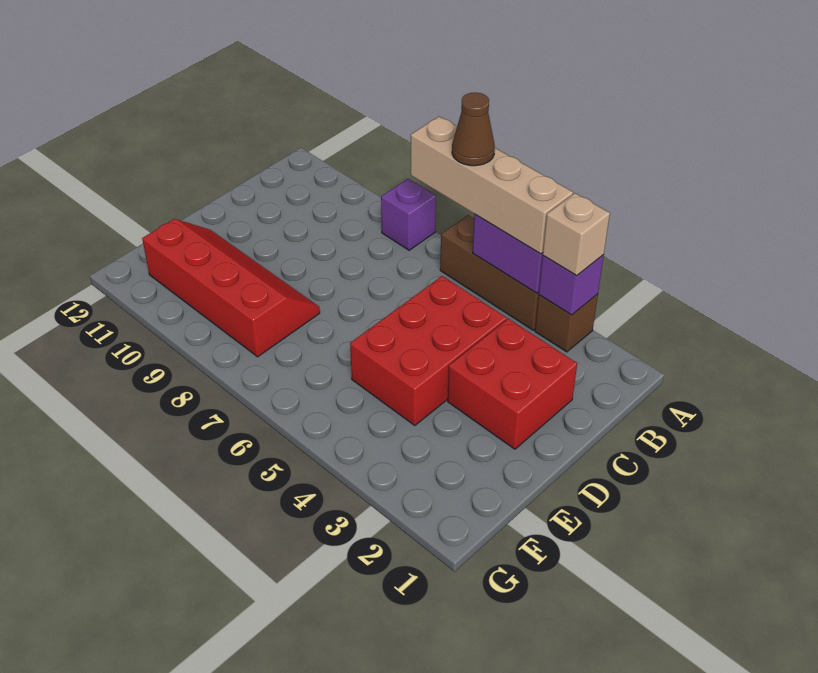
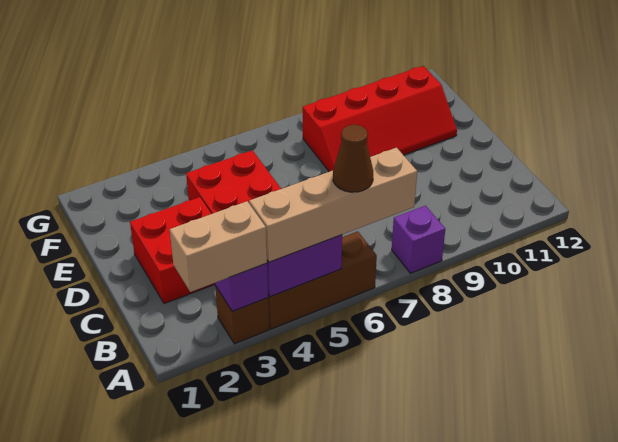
tan brick A3 level 3 -> tan brick A2:A3 level 3

